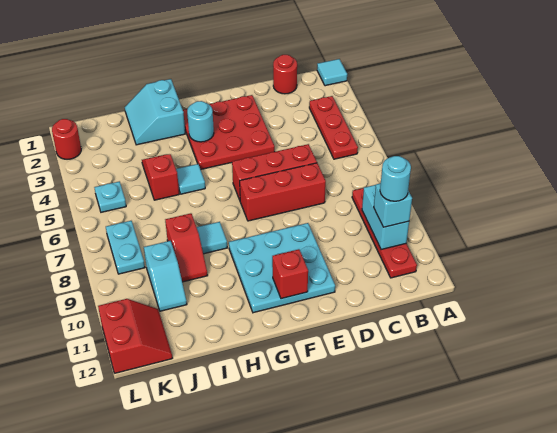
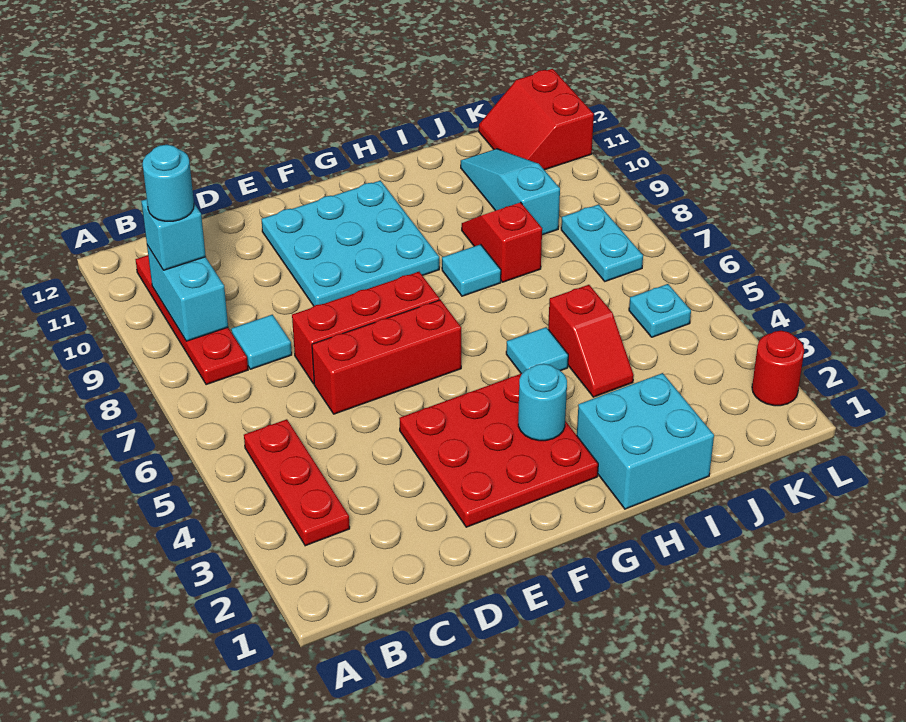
cyan tile A1 level 1 -> cyan tile C8 level 1
red round brick C1 level 1 -> none
red brick F11 level 2 -> none
cyan slope H1:I2 level 1 top H -> cyan brick H1:I2 level 1
cyan slope J9:J10 level 1 top 9 -> cyan slope J9:J11 level 1 top 9

